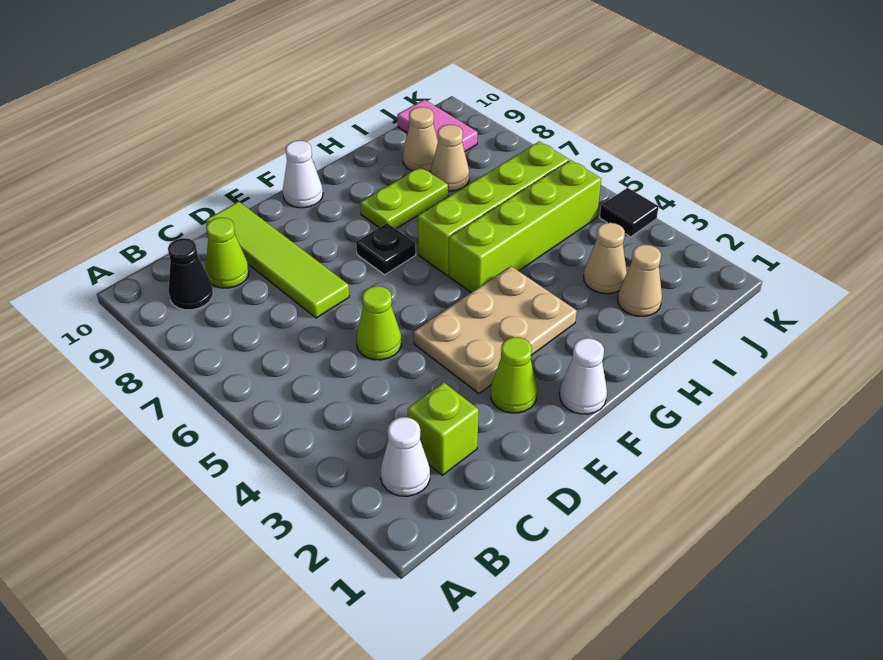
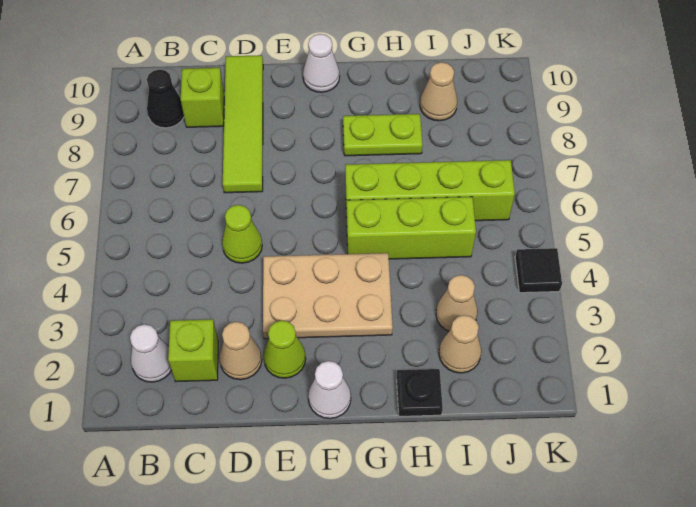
lime cone C9 level 1 -> lime brick C9 level 1
black plate F7 level 1 -> black plate H1 level 1
lime brick G5:J5 level 1 -> lime brick G5:I5 level 1
tan cone I8 level 1 -> tan cone D2 level 1
pink tile J9:J10 level 1 -> none

